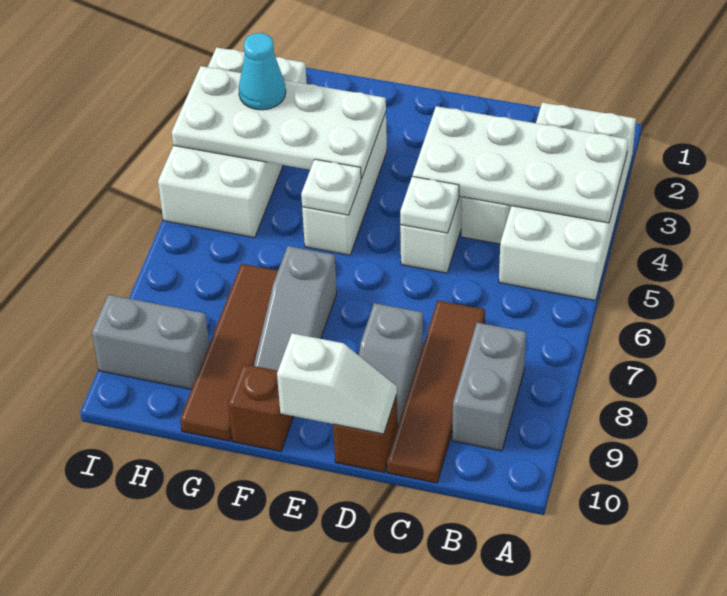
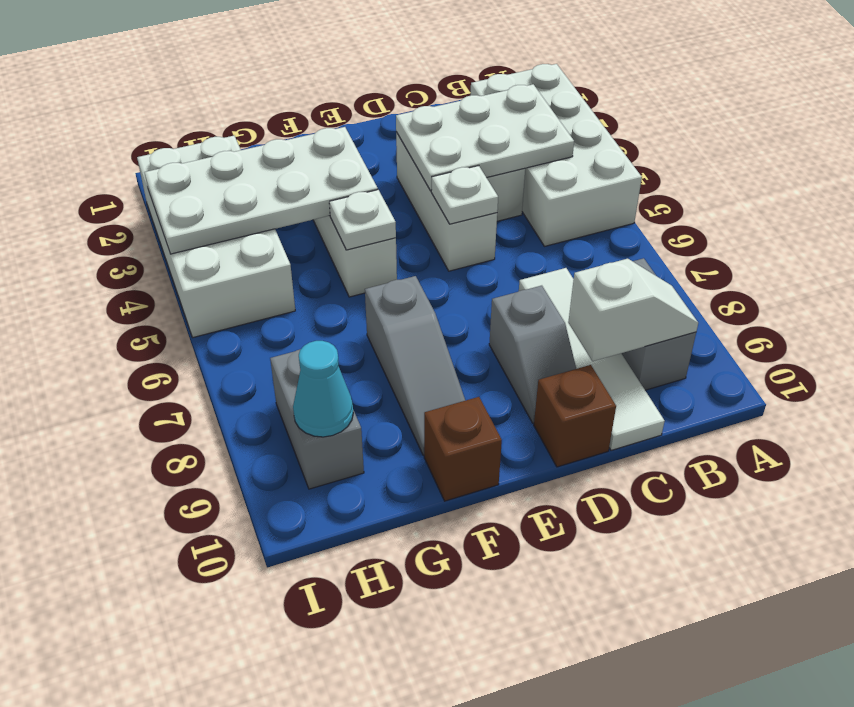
white plate A3:D4 level 2 -> white plate B3:D4 level 2
brown tile C7:C10 level 1 -> white tile C7:C10 level 1
white slope D10:E10 level 2 top E -> white slope B9:C9 level 2 top C
brown tile G7:G10 level 1 -> none
cyan cone H3 level 3 -> cyan cone H9 level 2
grey brick H9:I9 level 1 -> grey brick H8:H9 level 1

